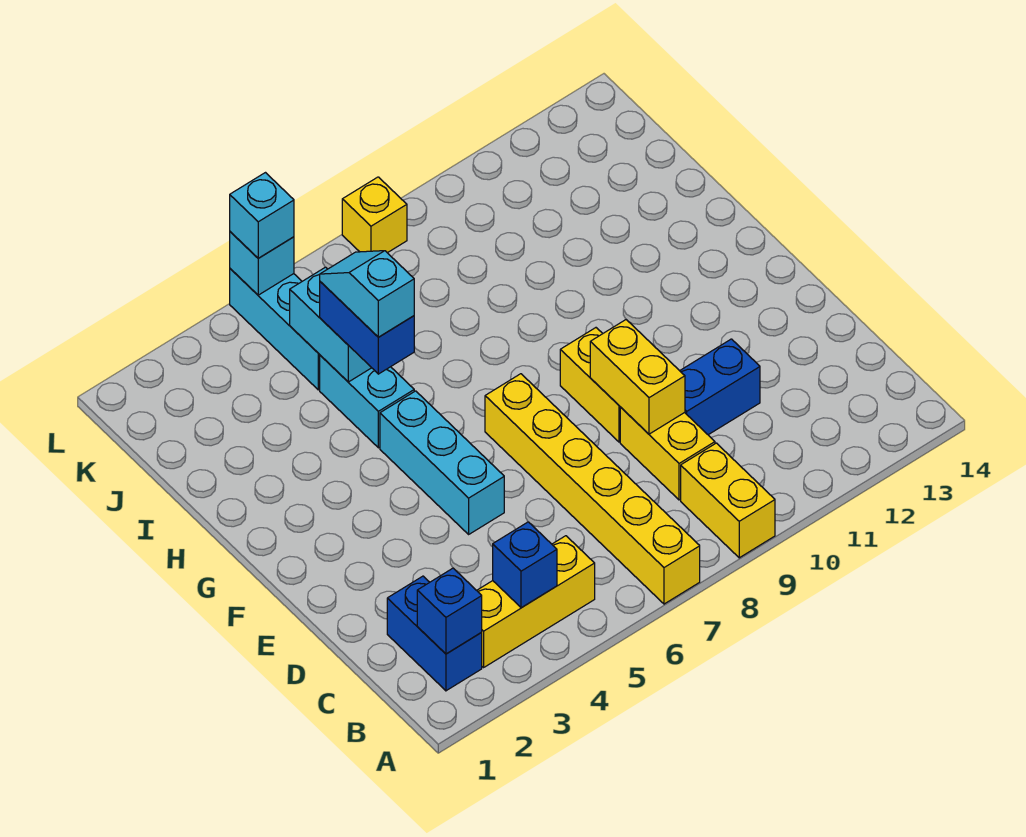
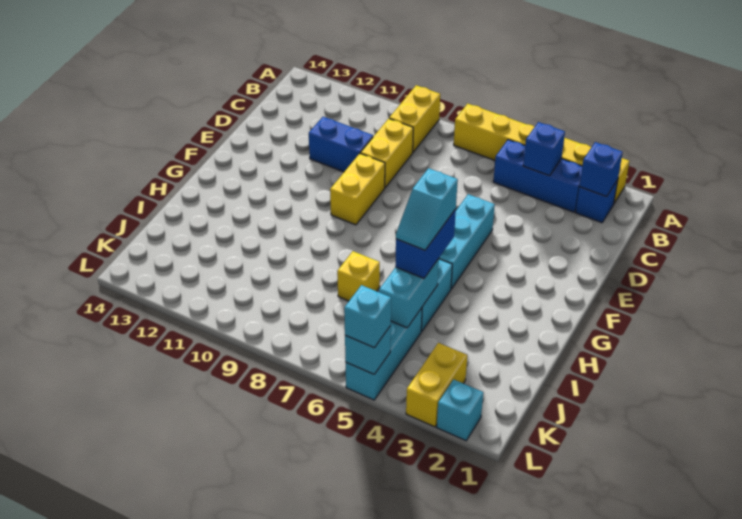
yellow brick A7:F7 level 1 -> yellow brick A2:A7 level 1
blue brick B2:C2 level 1 -> blue brick B2 level 1
yellow brick B3:B5 level 1 -> blue brick B3:B5 level 1
yellow brick D9:E9 level 2 -> yellow brick K3:L3 level 1
none -> cyan brick L2 level 1
yellow brick L8 level 1 -> yellow brick I7 level 1

